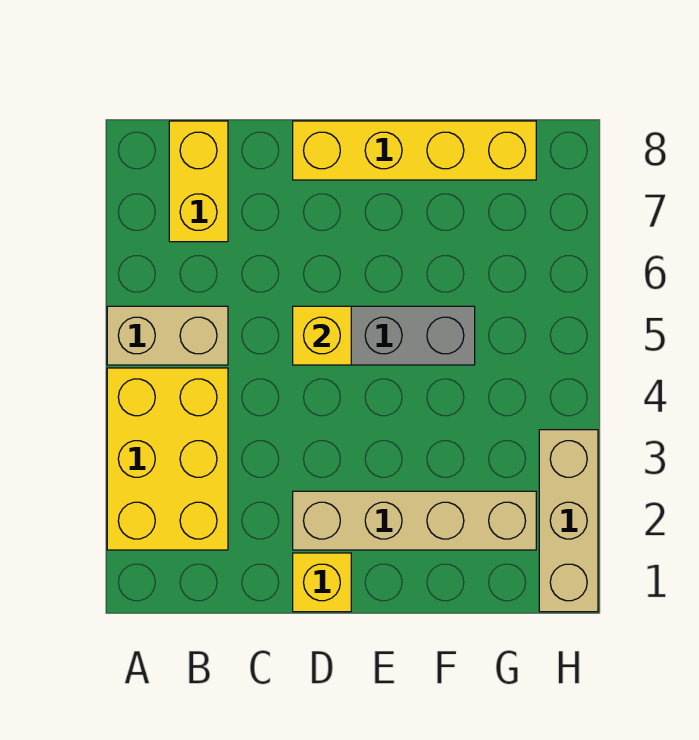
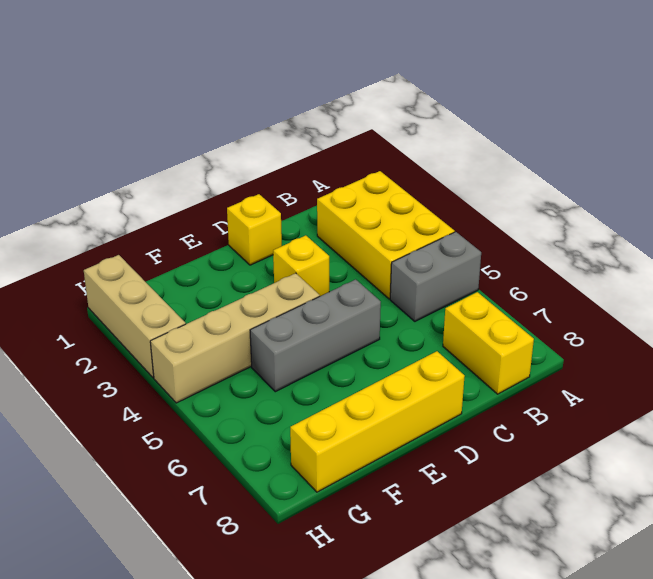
tan brick A5:B5 level 1 -> grey brick A5:B5 level 1
tan brick D2:G2 level 1 -> tan brick E4:H4 level 1
yellow brick D5 level 2 -> yellow brick D3 level 1

